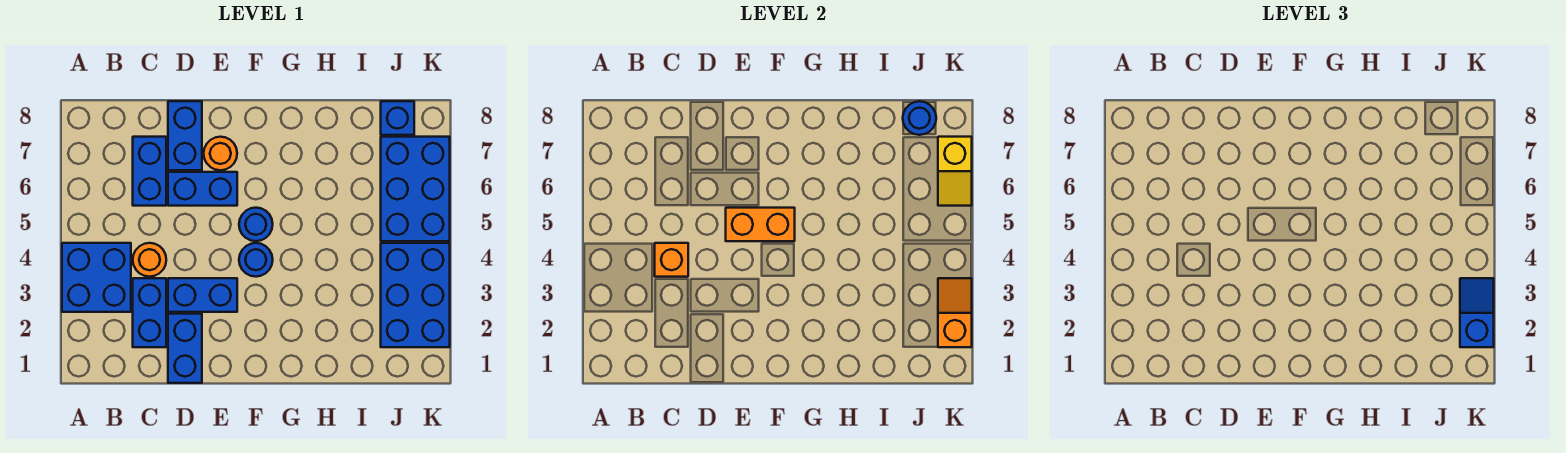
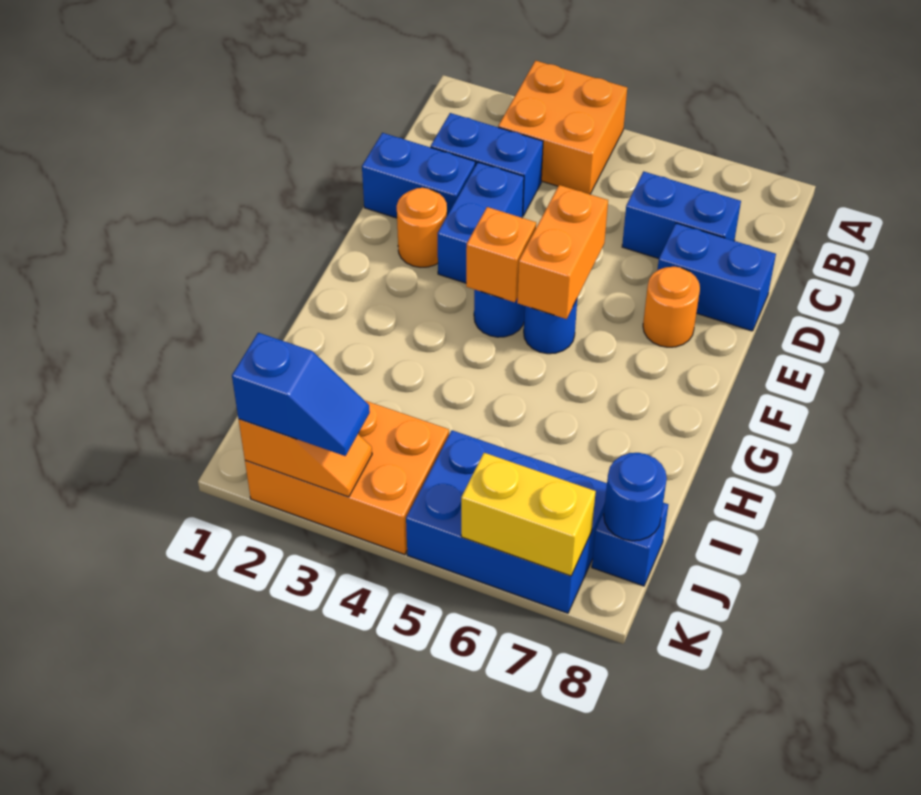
blue brick A3:B4 level 1 -> orange brick A3:B4 level 1
orange round brick C4 level 1 -> orange round brick E2 level 1
orange brick C4 level 2 -> orange brick F4 level 2
blue brick D6:E6 level 1 -> none
blue brick J2:K4 level 1 -> orange brick J2:K4 level 1
yellow slope K6:K7 level 2 top 7 -> yellow brick K6:K7 level 2

